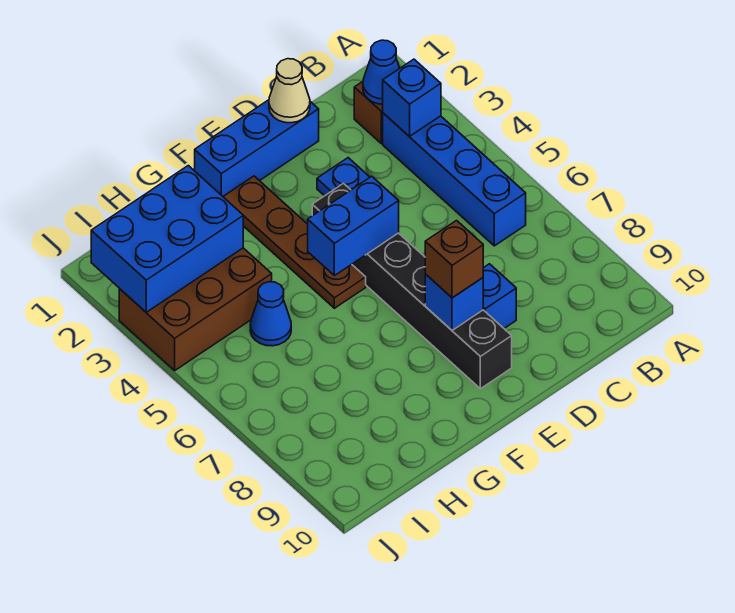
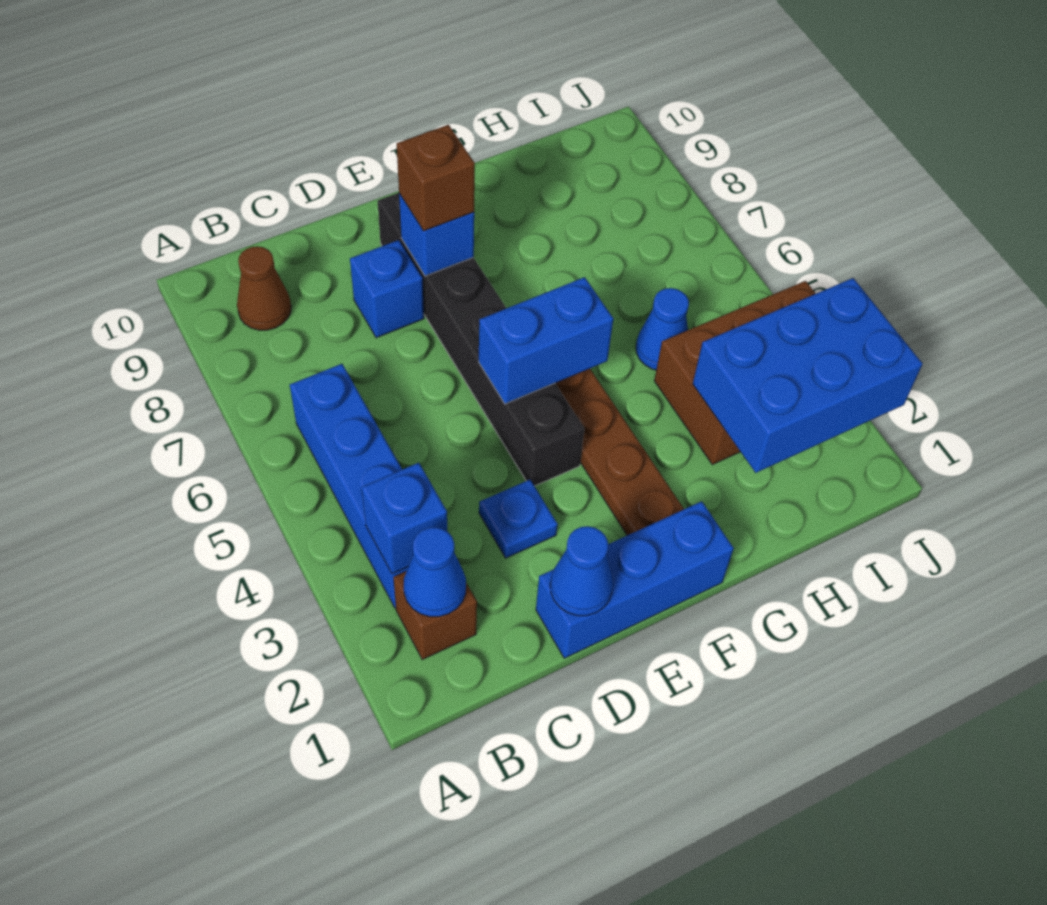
none -> brown cone B9 level 1
tan cone D1 level 2 -> blue cone D1 level 2

